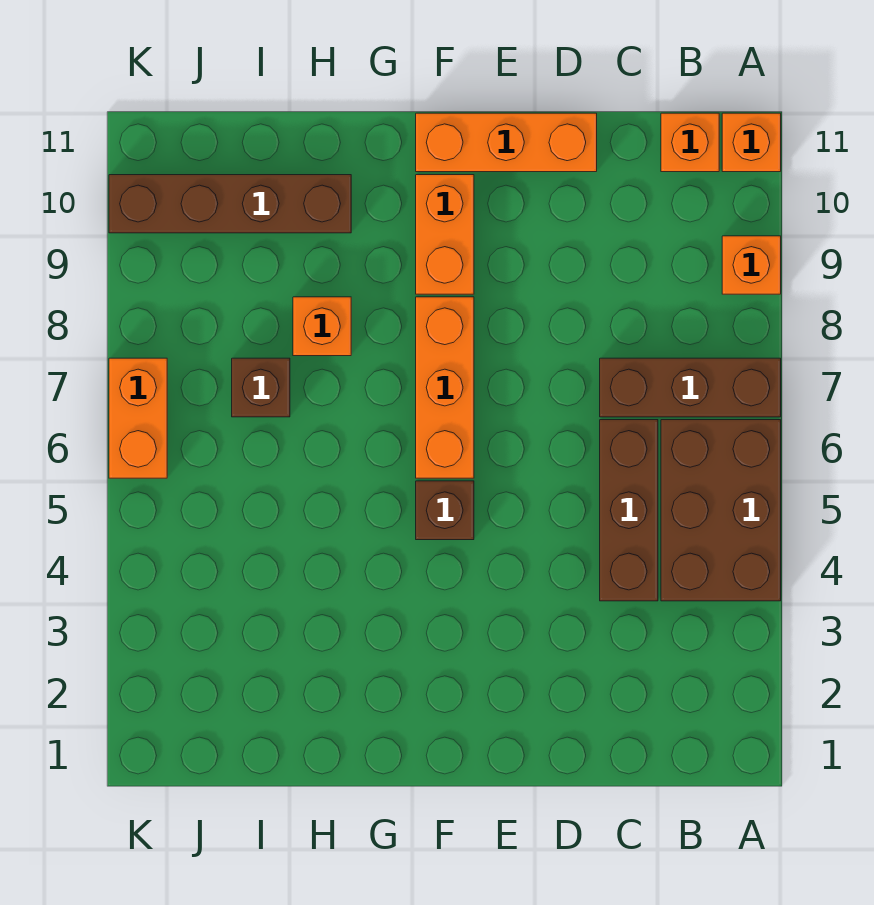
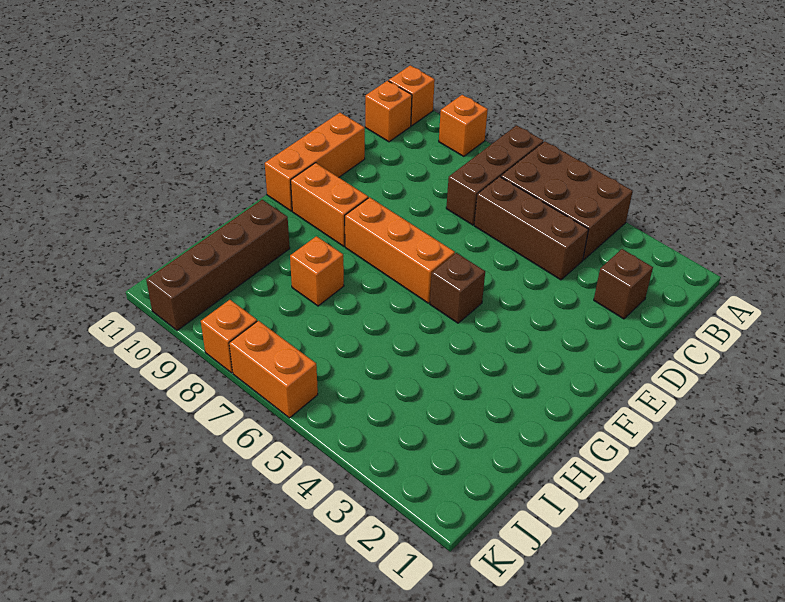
brown brick I7 level 1 -> brown brick C2 level 1
none -> orange brick K8 level 1

